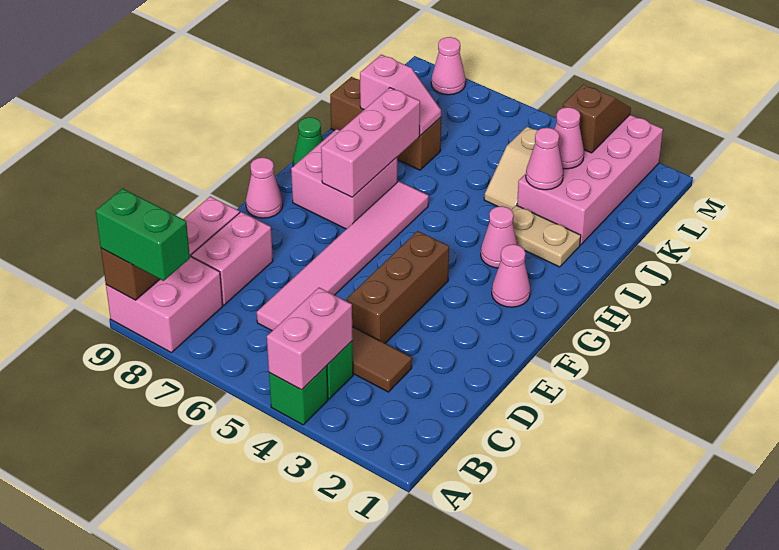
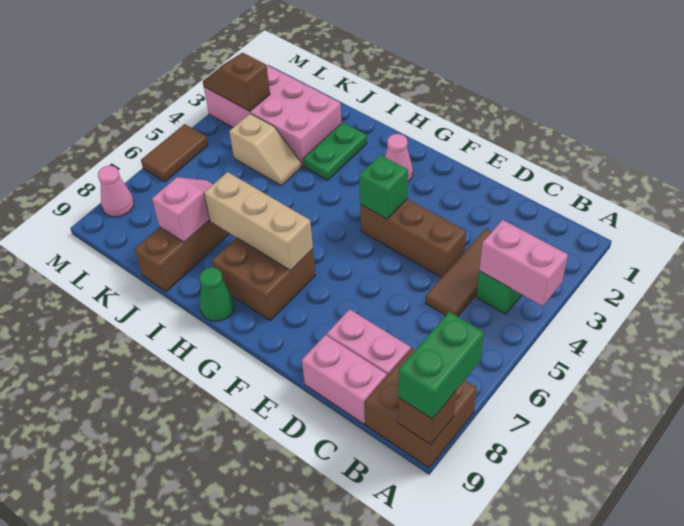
green brick A4 level 1 -> green brick F4 level 2
pink brick A8:B9 level 1 -> brown brick A8:B9 level 1
pink tile C6:H6 level 1 -> none
pink cone F9 level 1 -> none
pink brick G7:H8 level 1 -> brown brick G7:H8 level 1
pink brick G7:I7 level 2 -> tan brick G7:I7 level 2
pink cone H3 level 1 -> none
tan plate I2:I3 level 1 -> green plate I2:I3 level 1
pink cone J3 level 2 -> none
pink cone K3 level 2 -> none
none -> brown tile M5:M6 level 1

